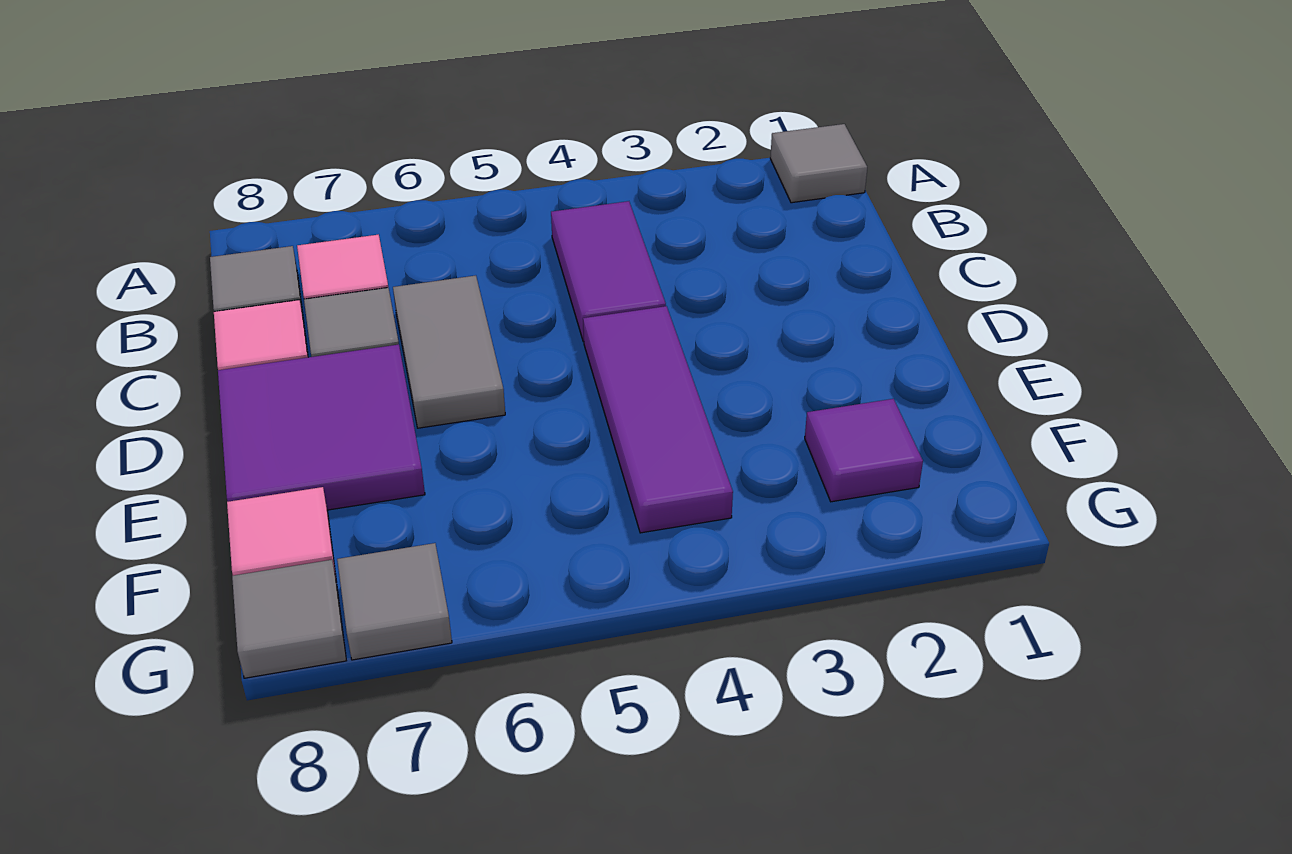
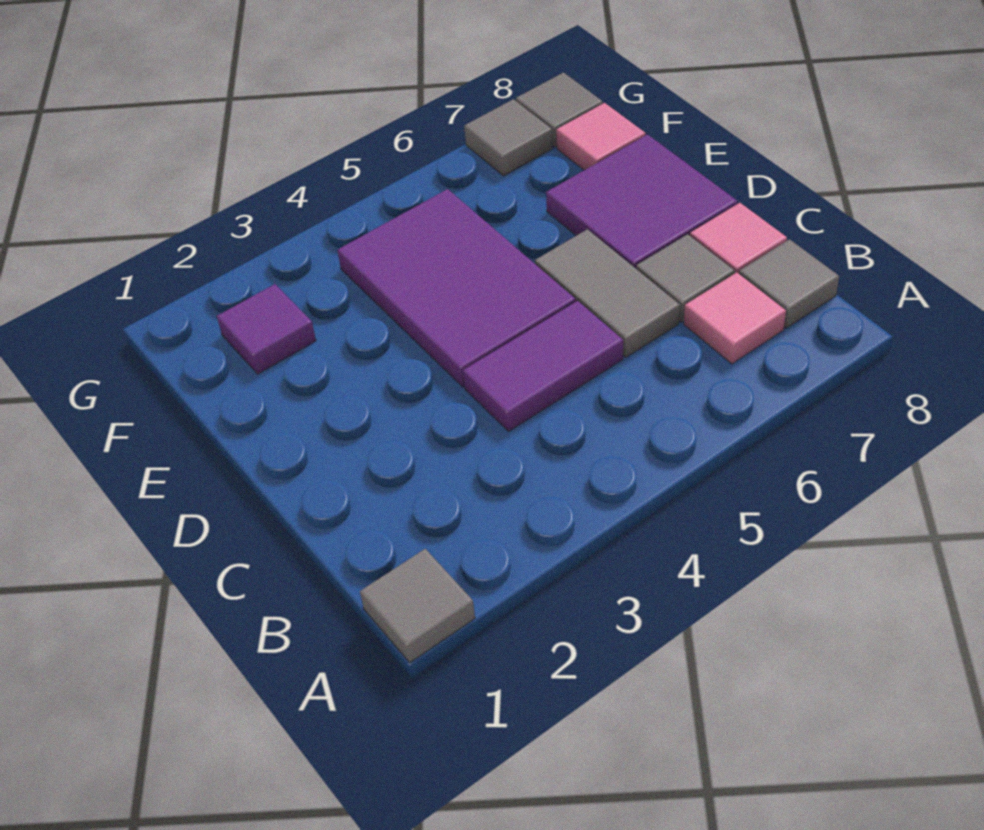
purple tile B4:C4 level 1 -> purple tile C4:C5 level 1
purple tile D4:F4 level 1 -> purple tile D4:F5 level 1

